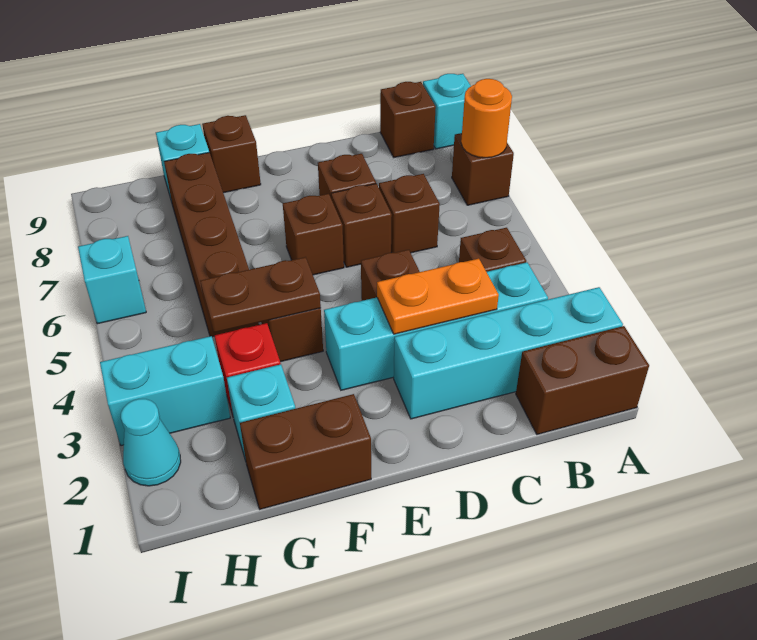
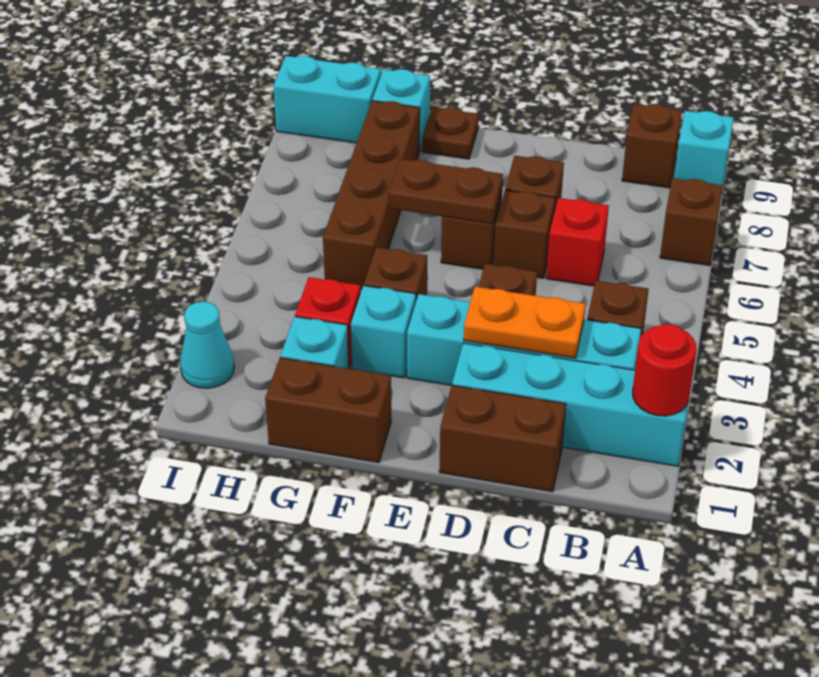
brown brick A1:B1 level 1 -> brown brick C1:D1 level 1
none -> red round brick A2 level 2
orange round brick A7 level 2 -> none
brown brick C6 level 1 -> red brick C6 level 1
brown plate F4:G4 level 2 -> brown plate E6:F6 level 2
brown brick F9 level 1 -> brown plate F9 level 1
cyan brick H3:I3 level 1 -> cyan brick H9:I9 level 1
cyan brick I6 level 1 -> cyan brick F3 level 1

